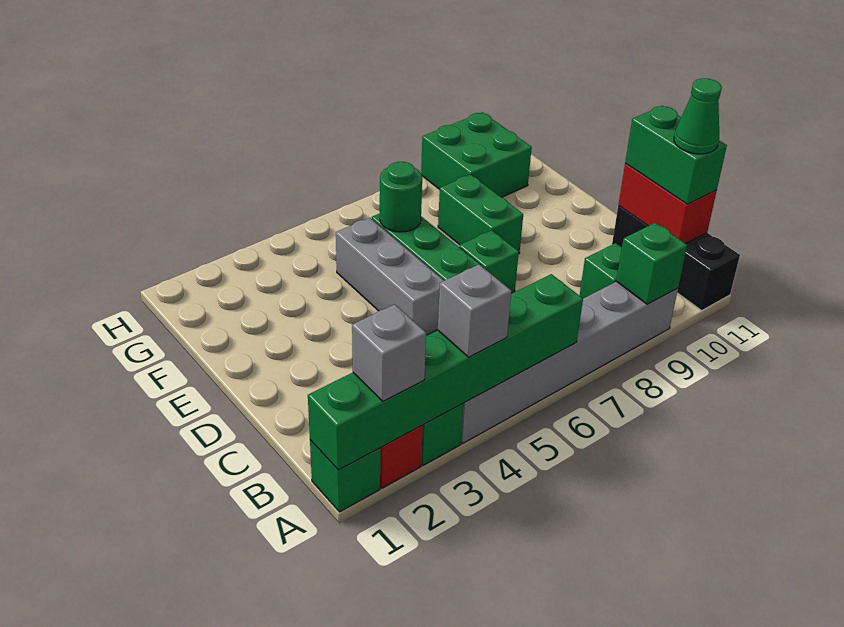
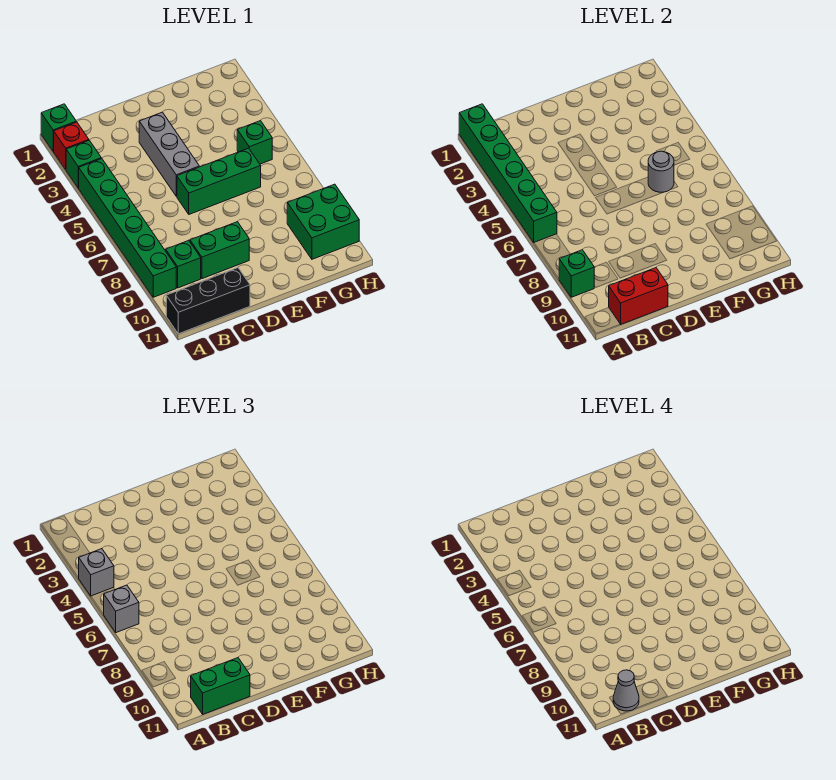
grey brick A2 level 3 -> grey brick A6 level 3
grey brick A4:A9 level 1 -> green brick A4:A9 level 1
green cone B11 level 4 -> grey cone B11 level 4
grey brick D5:F5 level 1 -> grey brick D3:D5 level 1
green brick D7 level 1 -> green brick G5 level 1
green brick E8:F8 level 1 -> green brick C9:D9 level 1
green round brick F6 level 2 -> grey round brick F6 level 2

